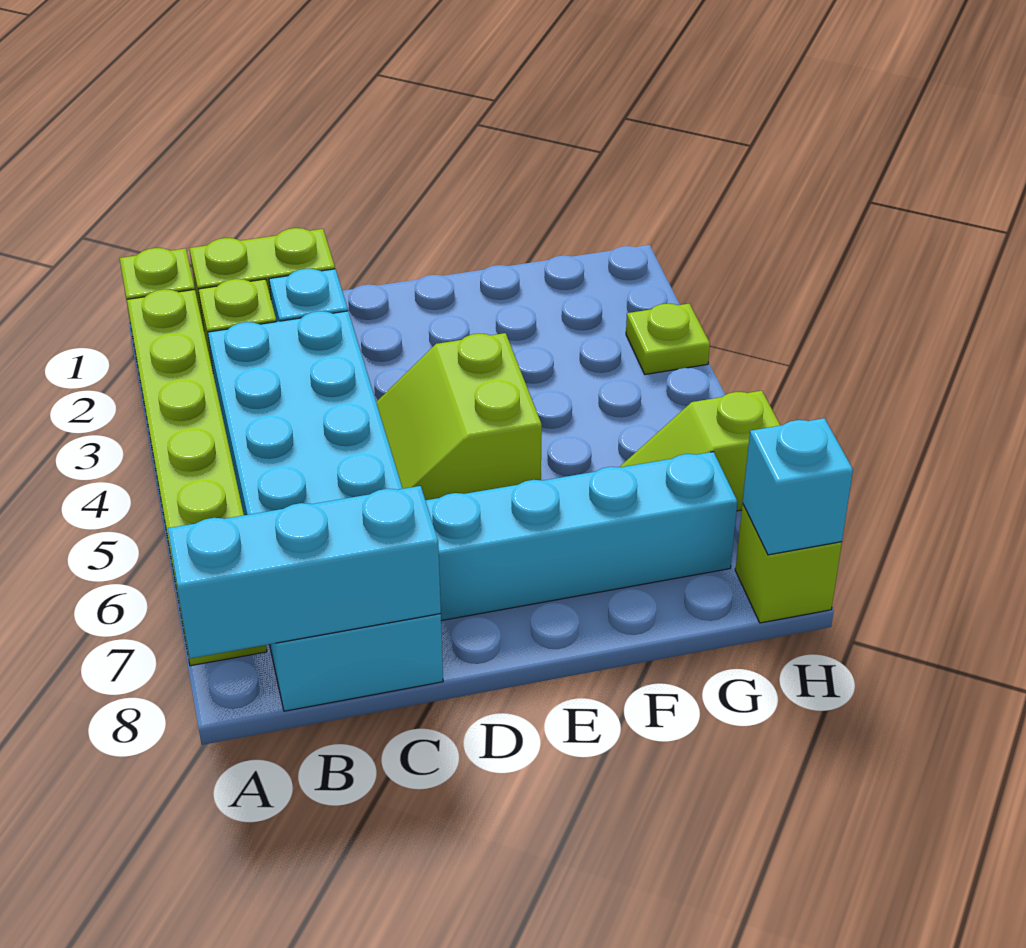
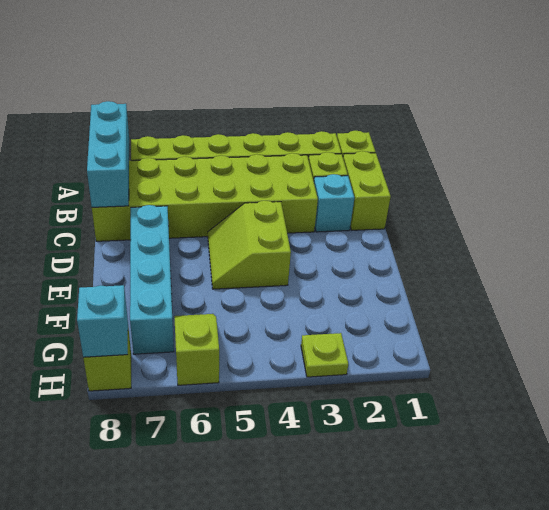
cyan brick B3:C8 level 1 -> lime brick B3:C8 level 1
lime slope D4:E5 level 1 top E -> lime slope D4:E5 level 1 top 4

